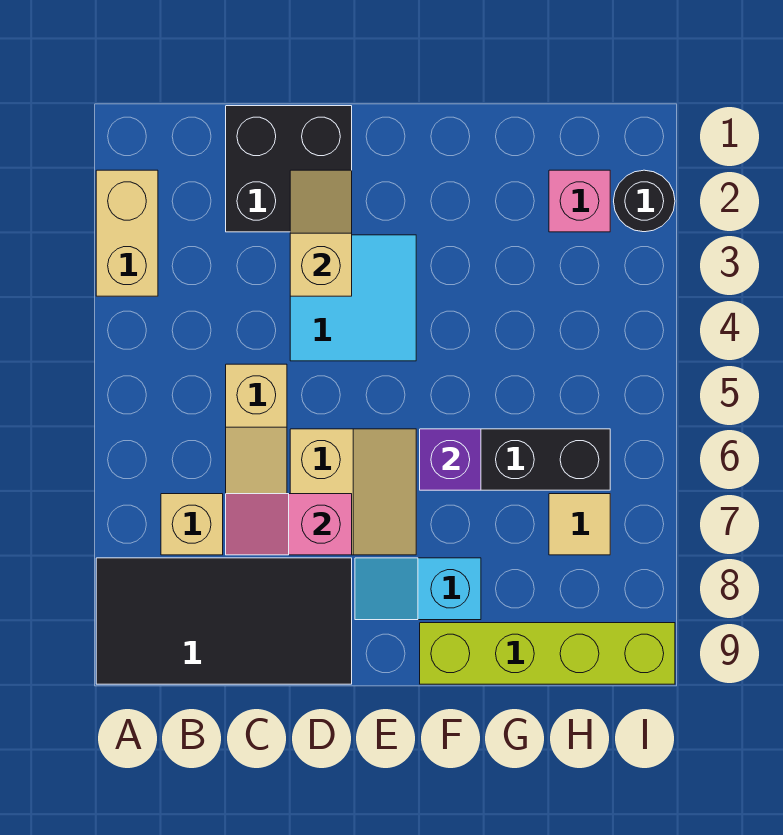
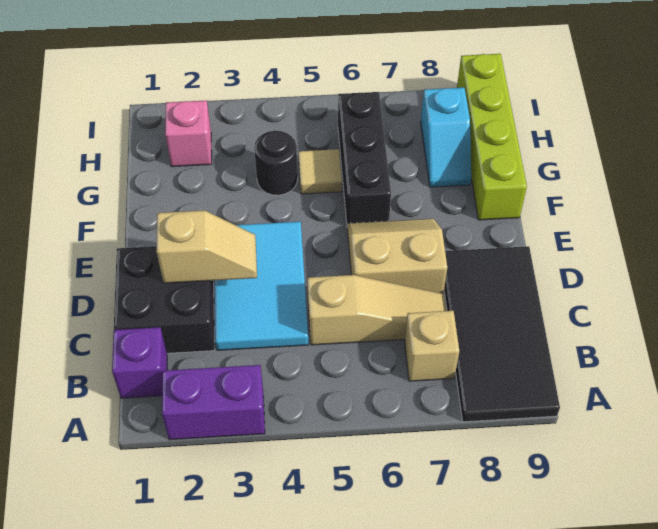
tan brick A2:A3 level 1 -> purple brick A2:A3 level 1
pink slope C7:D7 level 2 top D -> none
tan slope D2:D3 level 2 top 3 -> tan slope D2:D3 level 2 top 2
cyan tile D3:E4 level 1 -> cyan tile C3:E4 level 1
cyan slope E8:F8 level 1 top F -> cyan slope G8:H8 level 1 top H
purple brick F6 level 2 -> purple brick B1 level 1
tan tile H7 level 1 -> tan tile G5 level 1
black round brick I2 level 1 -> black round brick G4 level 1

